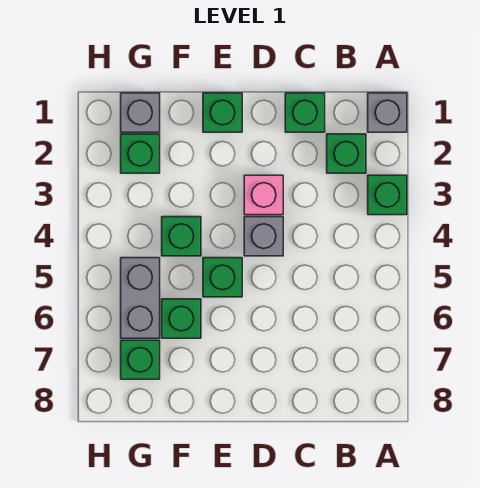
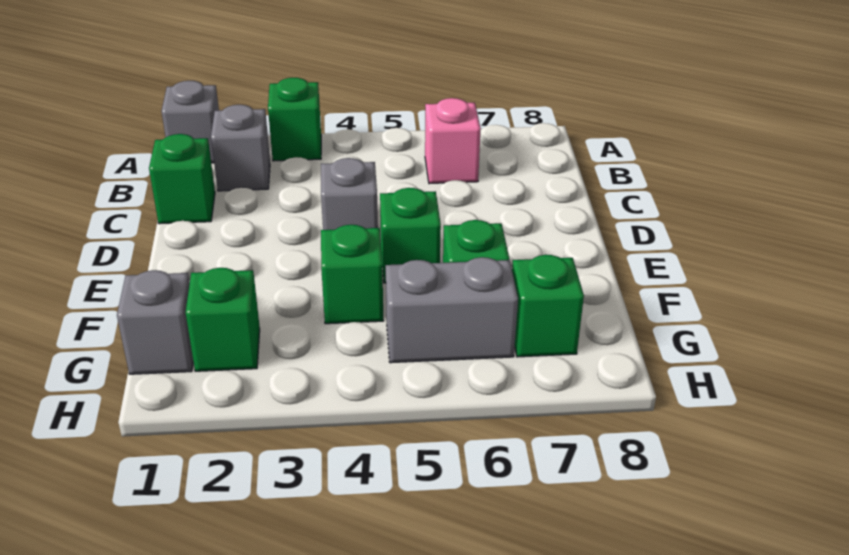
green brick B2 level 1 -> grey brick B2 level 1
pink brick D3 level 1 -> pink brick B6 level 1
green brick E1 level 1 -> none

